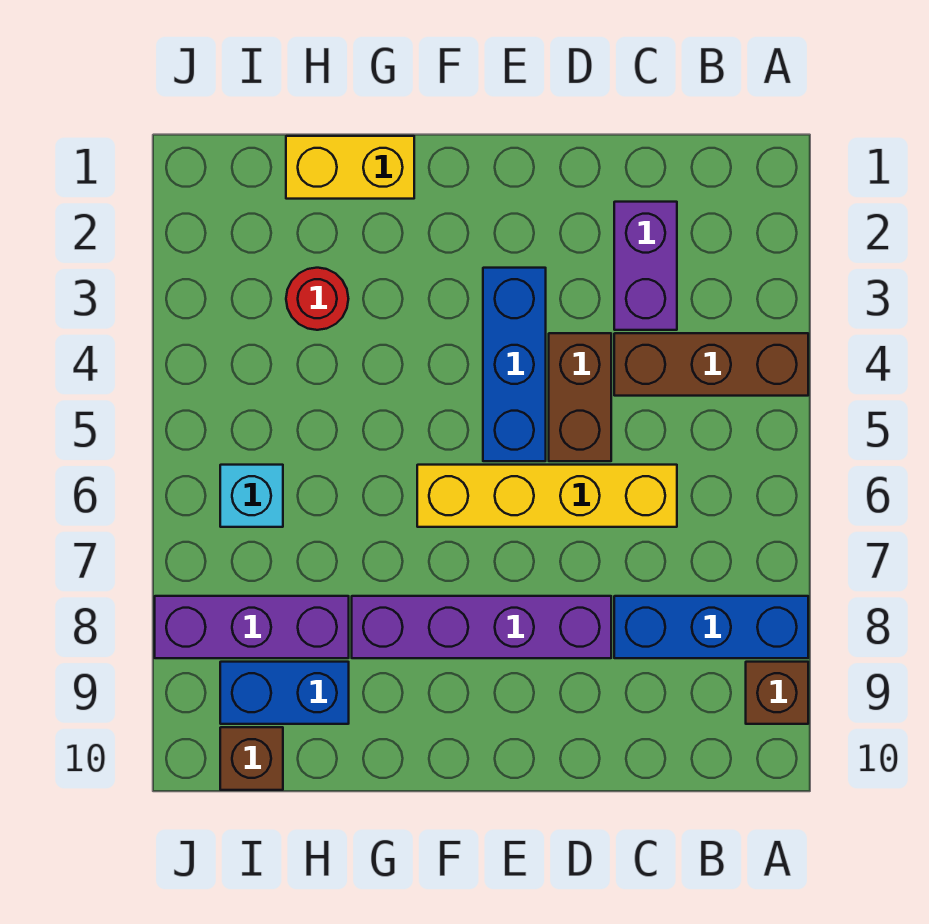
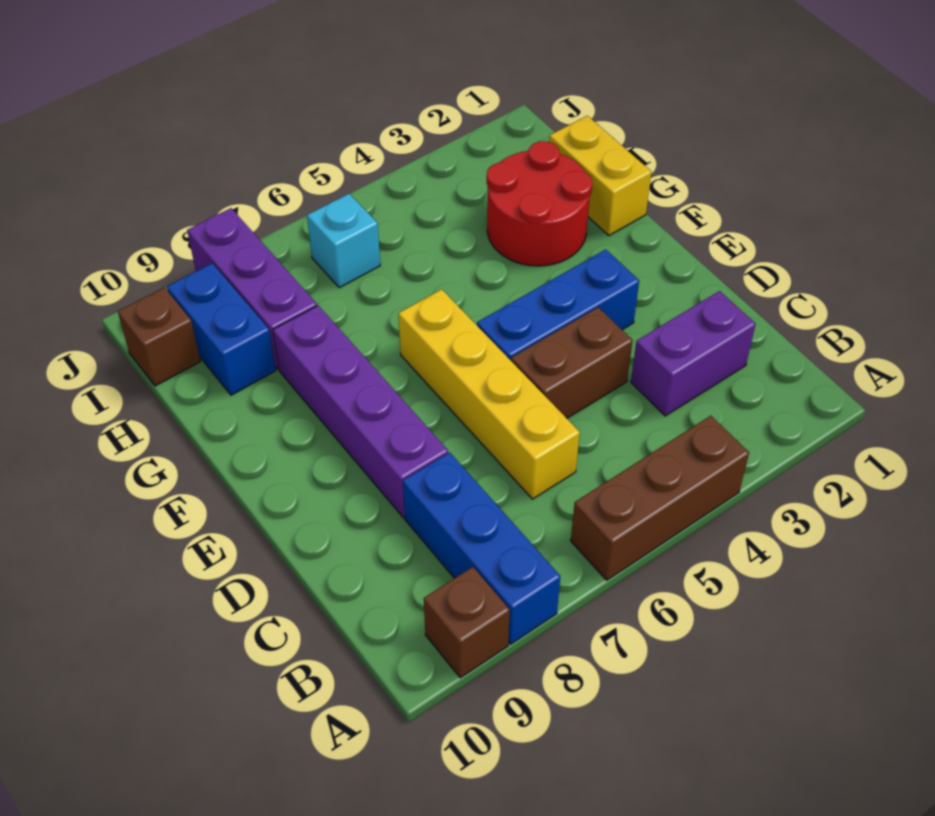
brown brick A4:C4 level 1 -> brown brick A4:A6 level 1
red round brick H3 level 1 -> red round brick G2:H3 level 1

